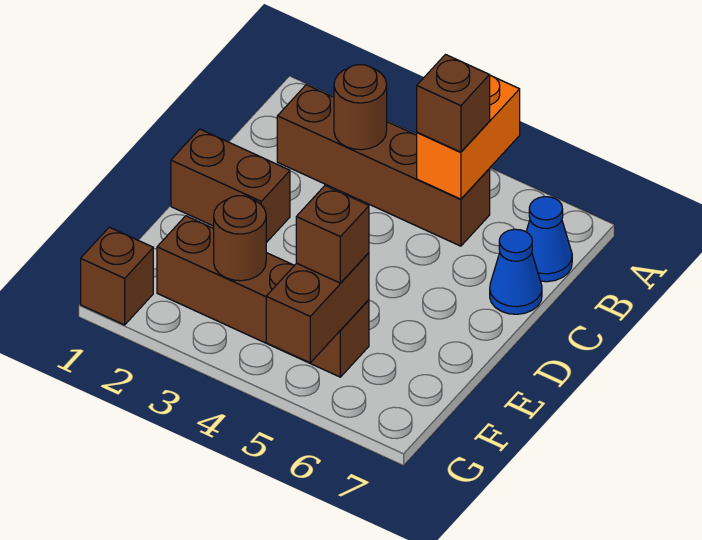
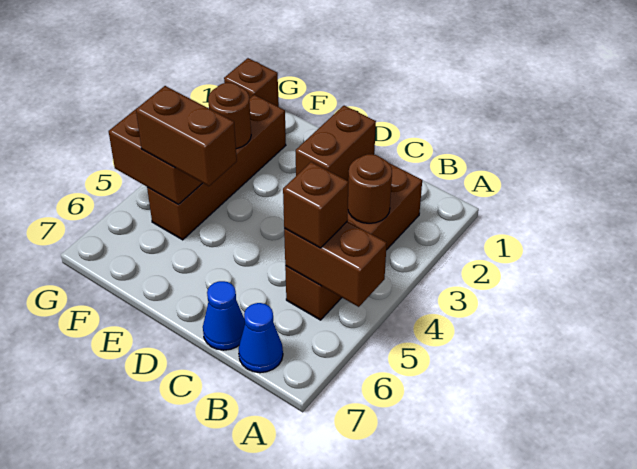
orange brick A5:B5 level 2 -> brown brick A5:B5 level 2
brown brick F5 level 3 -> brown brick E5:F5 level 3

